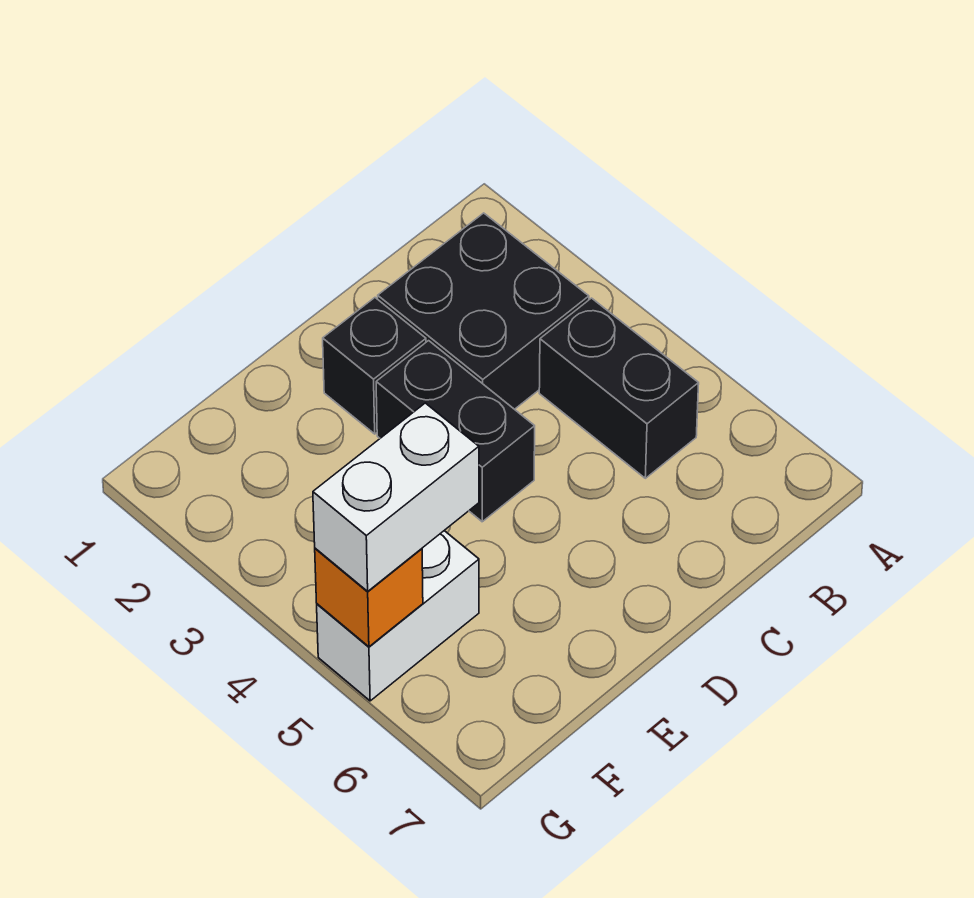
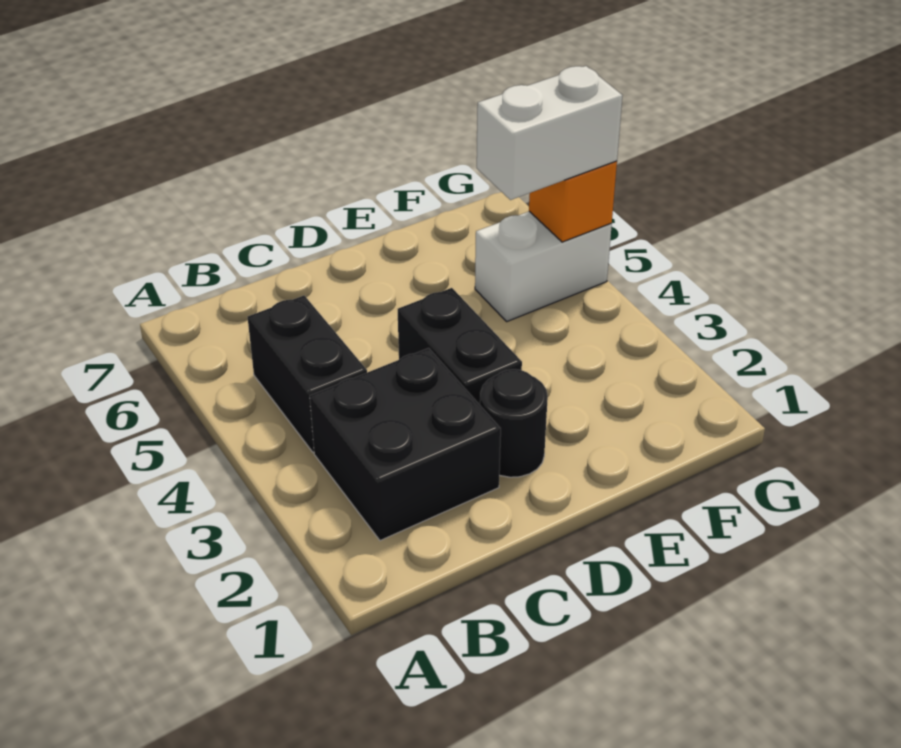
black brick D2 level 1 -> black round brick D2 level 1

